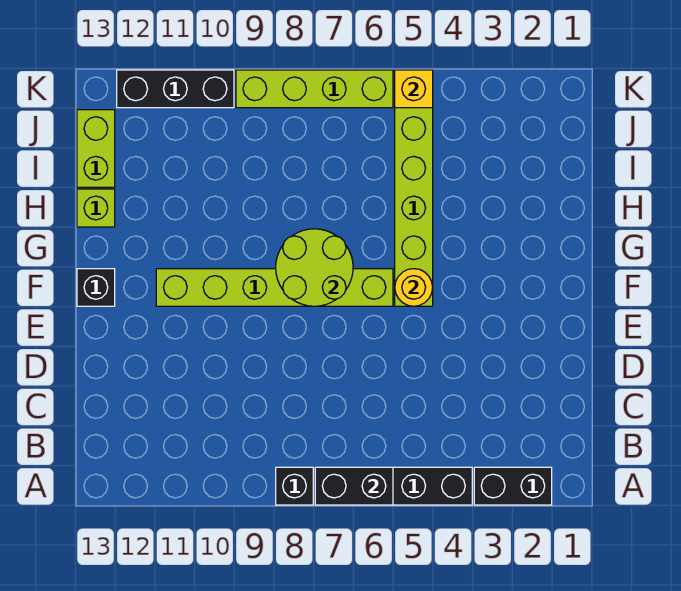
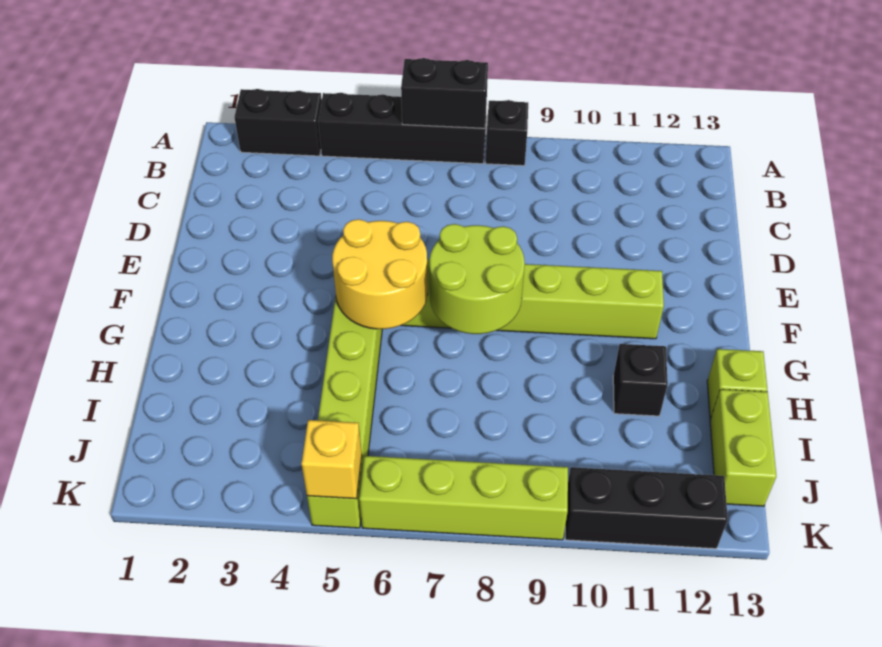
yellow round brick F5 level 2 -> yellow round brick F5:G6 level 2
black brick F13 level 1 -> black brick H11 level 1

